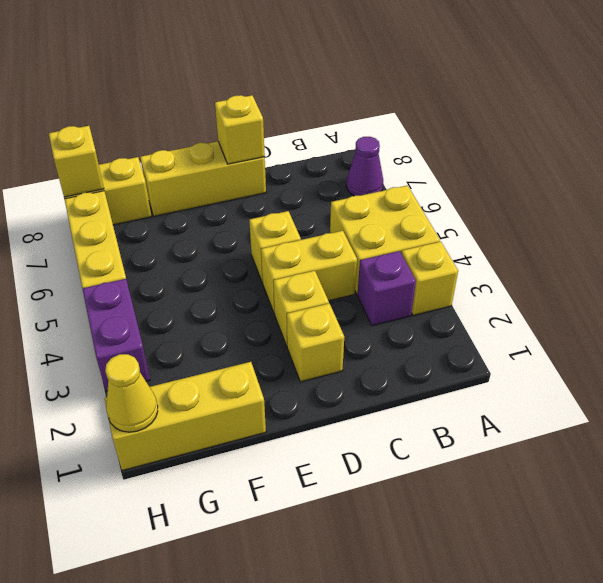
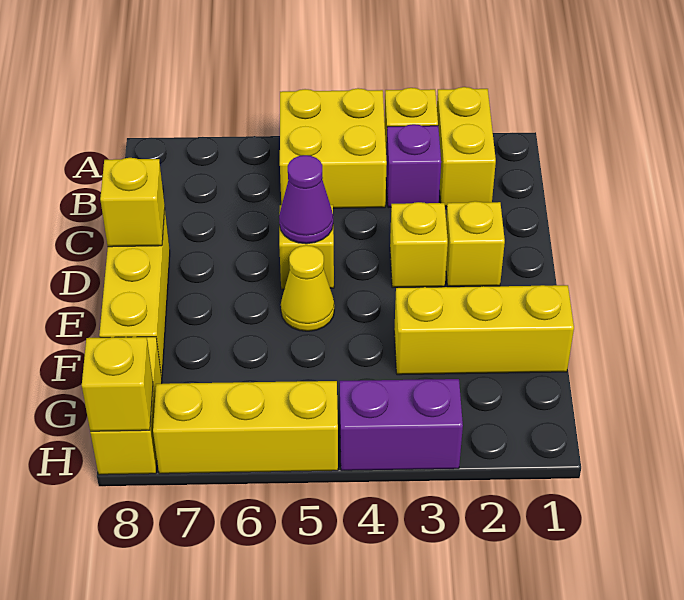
purple cone A7 level 1 -> purple cone D5 level 2
yellow brick C4:D4 level 1 -> yellow brick A2:B2 level 1
yellow brick F1:H1 level 1 -> yellow brick F1:F3 level 1
yellow cone H1 level 2 -> yellow cone E5 level 1

